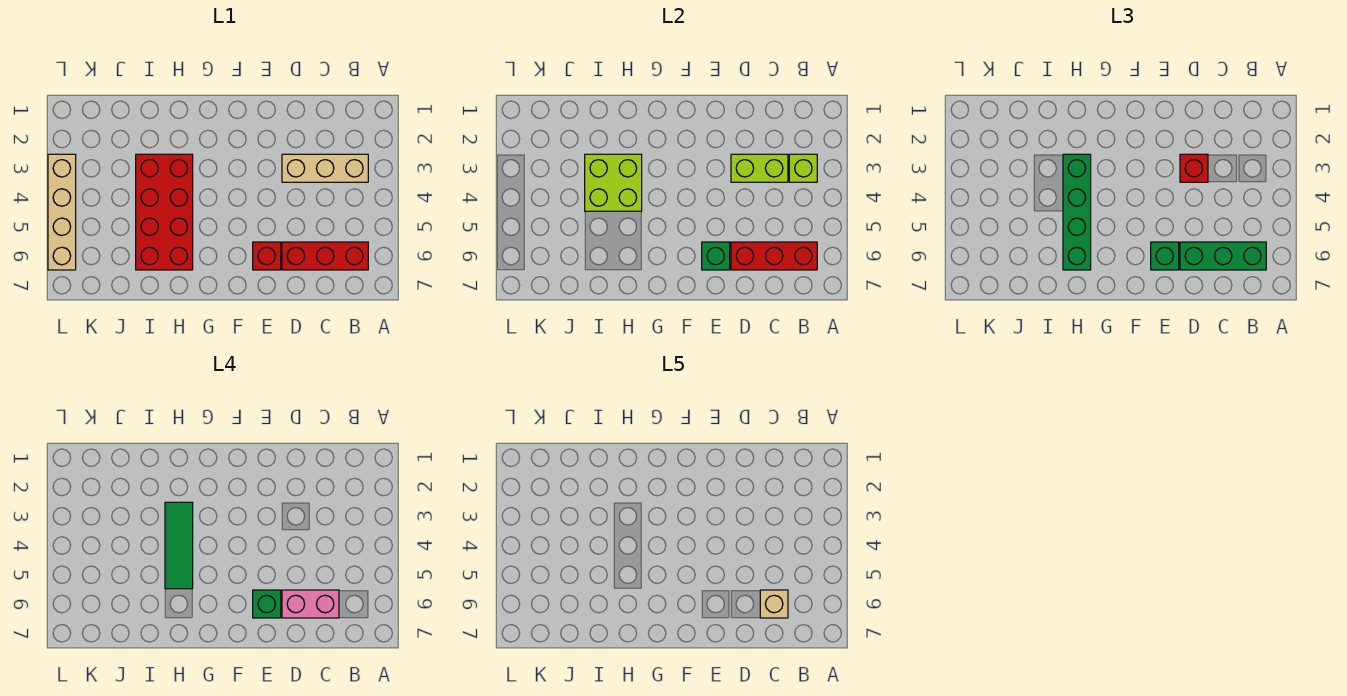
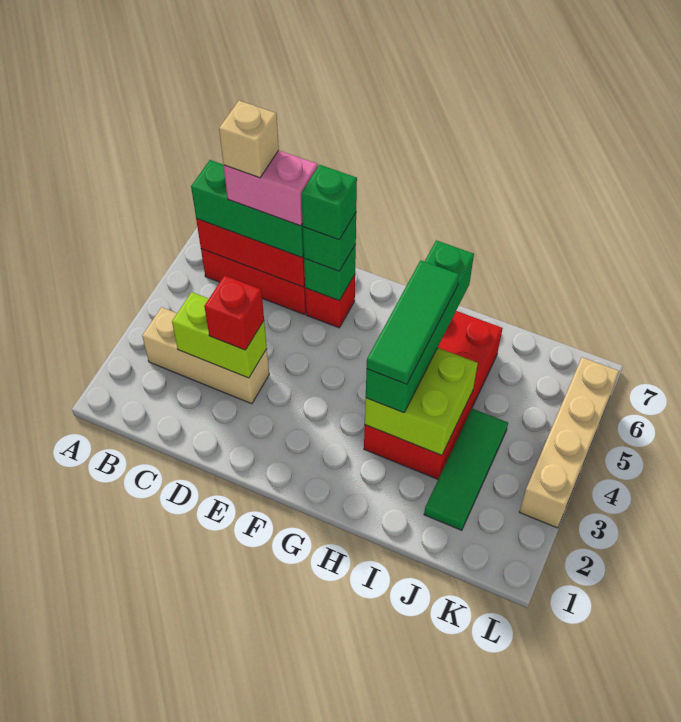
lime brick B3 level 2 -> none
none -> green tile J2:J4 level 1

